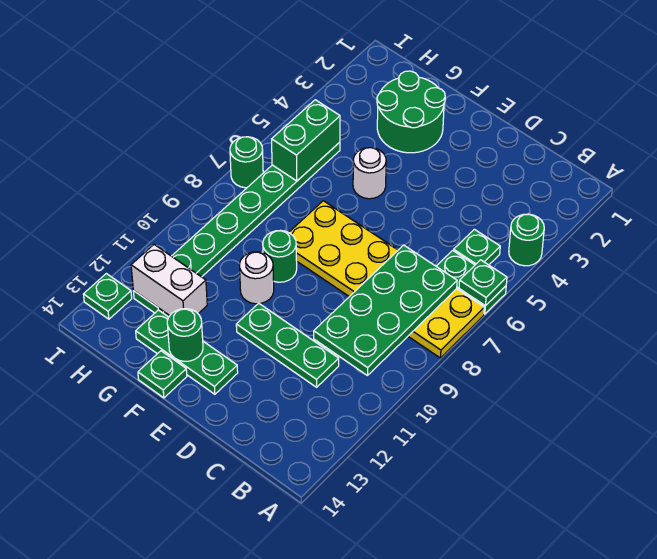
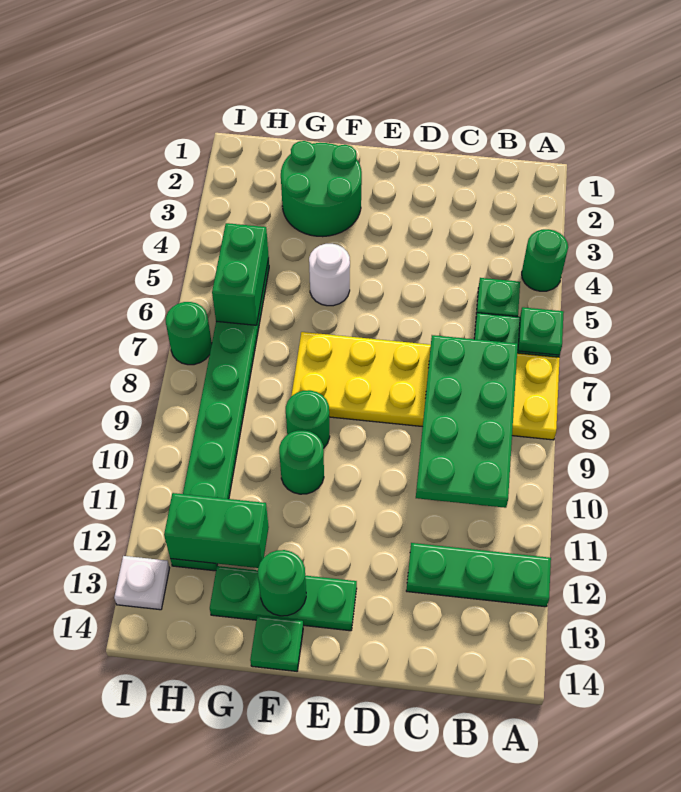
green plate C11:E11 level 1 -> green plate A12:C12 level 1
white round brick F10 level 1 -> green round brick F10 level 1
white brick G12:H12 level 2 -> green brick G12:H12 level 2
green plate I13 level 1 -> white plate I13 level 1

